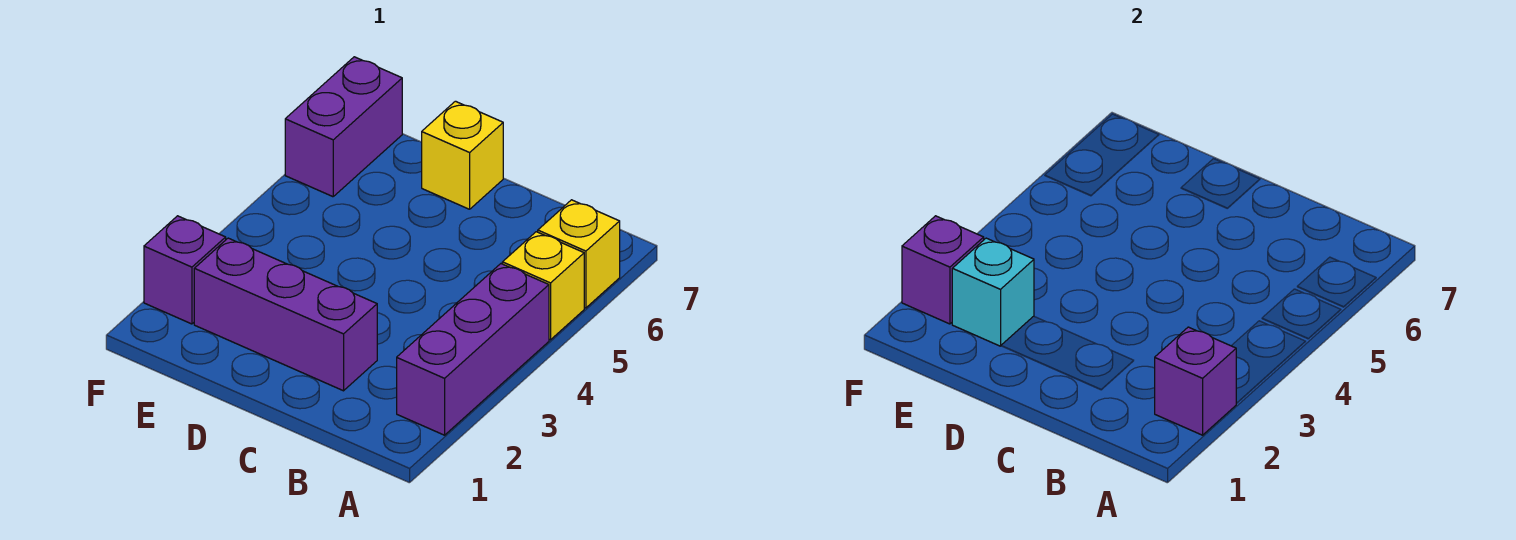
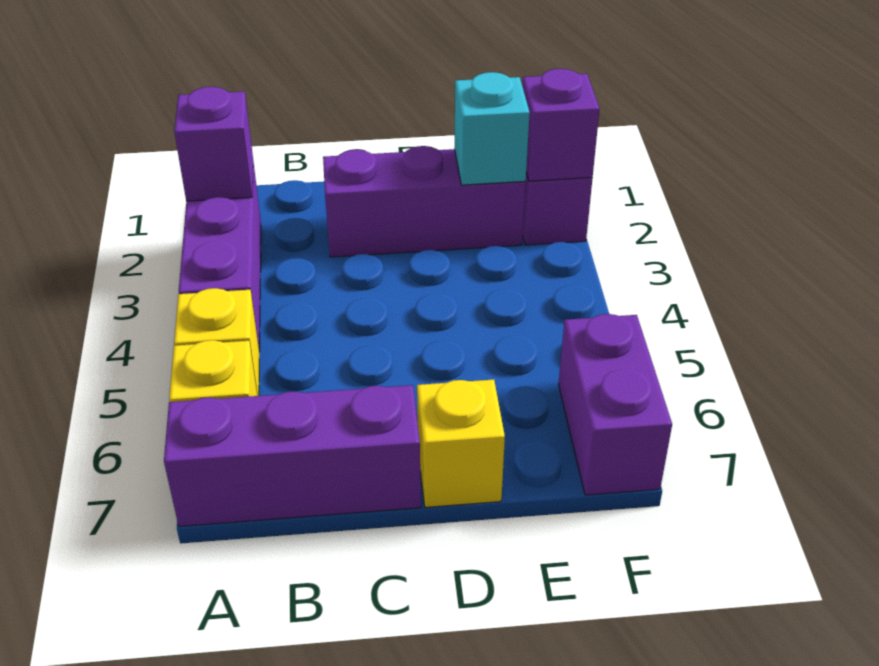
none -> purple brick A7:C7 level 1

